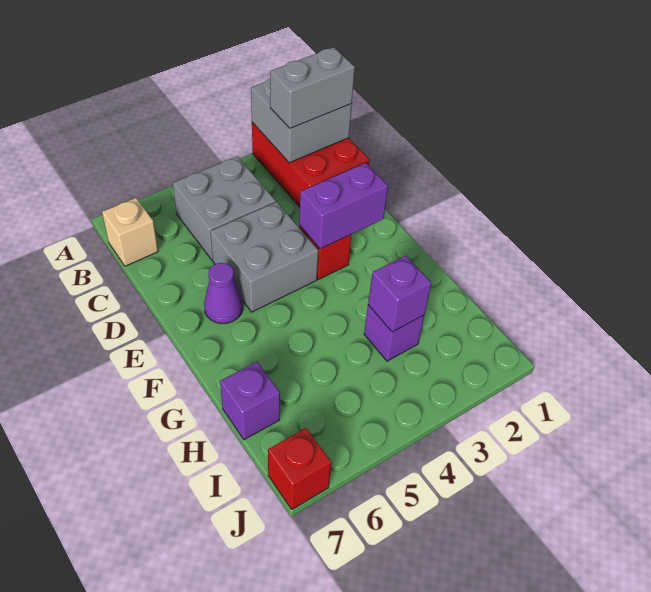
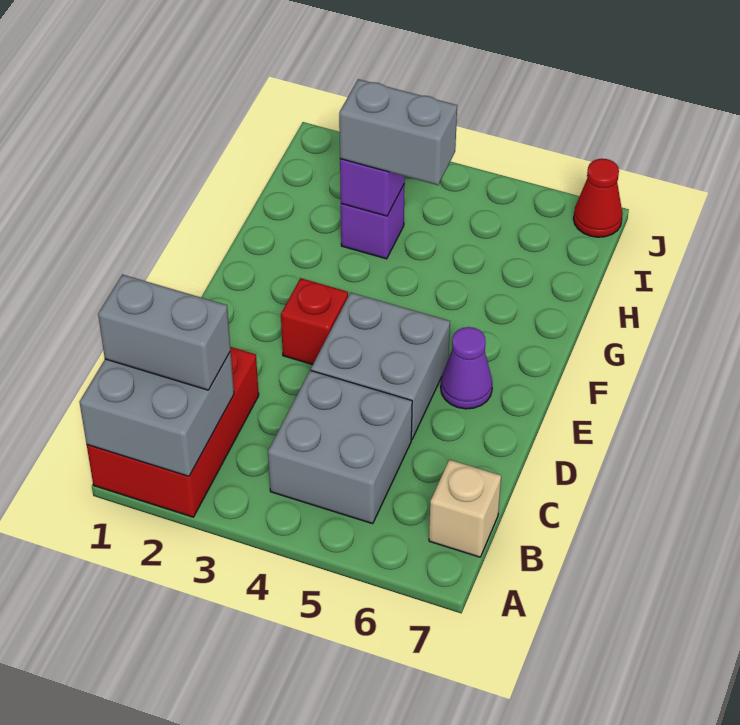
purple brick E2:E3 level 2 -> none
none -> grey brick H3:H4 level 3
purple brick H7 level 1 -> none
red brick J7 level 1 -> red cone J7 level 1

